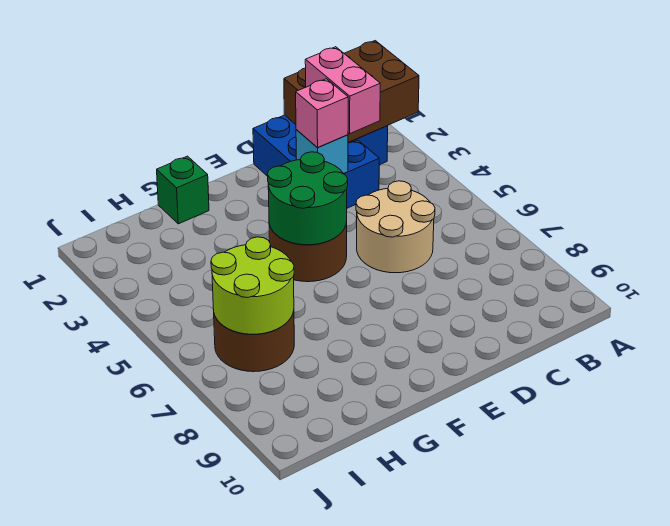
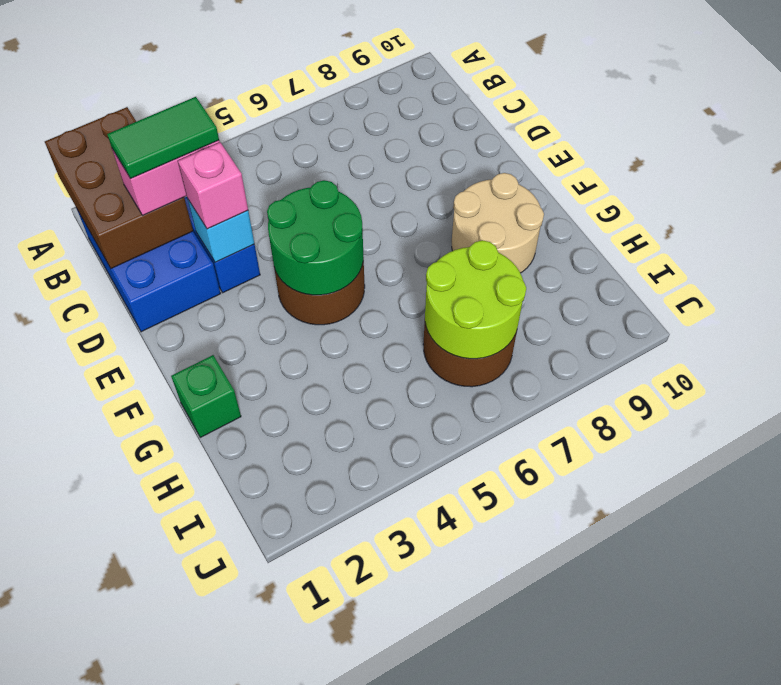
none -> green tile C2:C3 level 4
tan round brick C5:D6 level 1 -> tan round brick F8:G9 level 1

